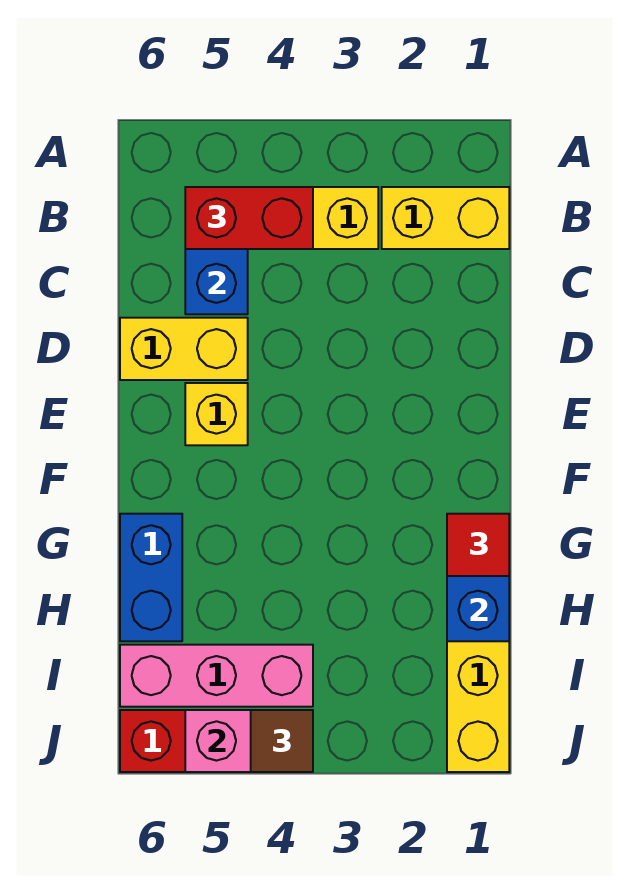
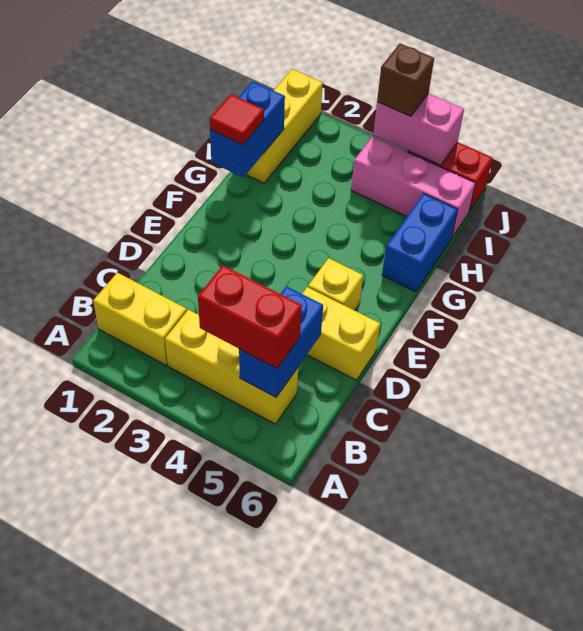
brown tile J4 level 3 -> brown brick J4 level 3

